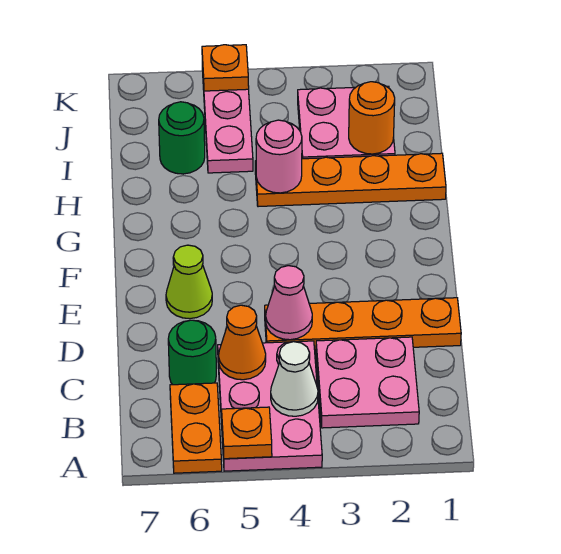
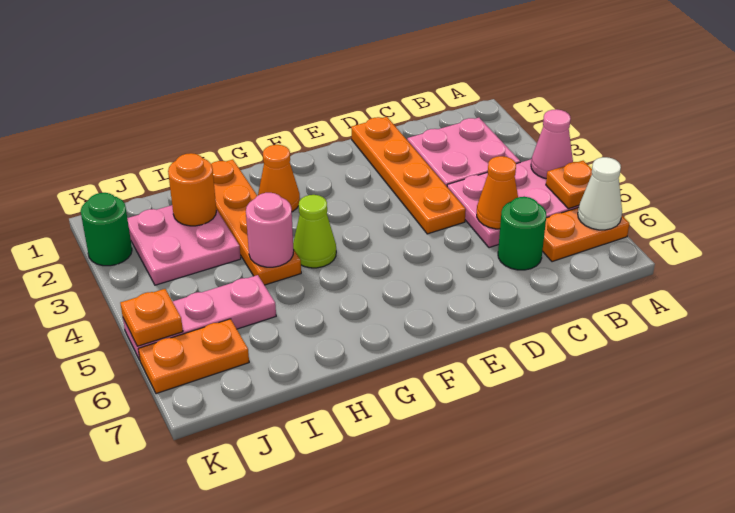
white cone B4 level 2 -> white cone A6 level 2
pink cone D4 level 2 -> pink cone A4 level 2
lime cone E6 level 1 -> lime cone G4 level 1
none -> orange cone G2 level 1
green round brick I6 level 1 -> green round brick K2 level 1
none -> orange plate J6:K6 level 1

